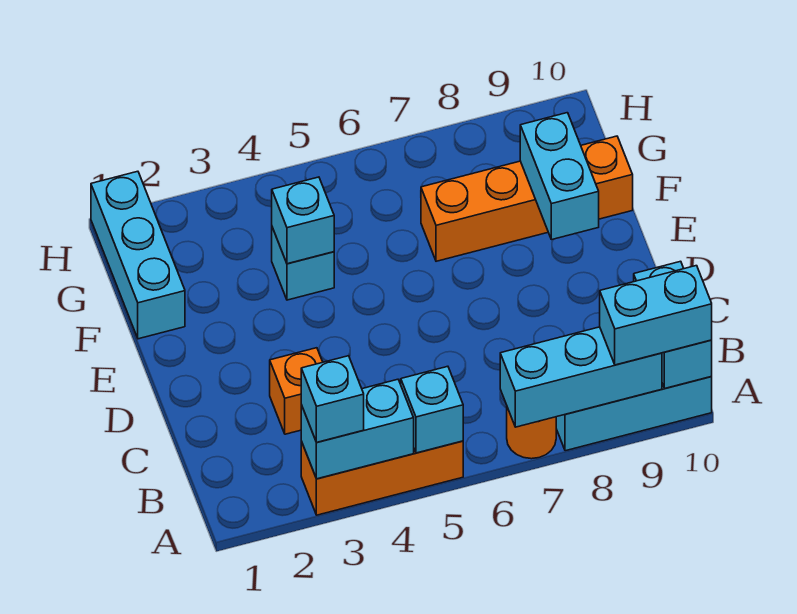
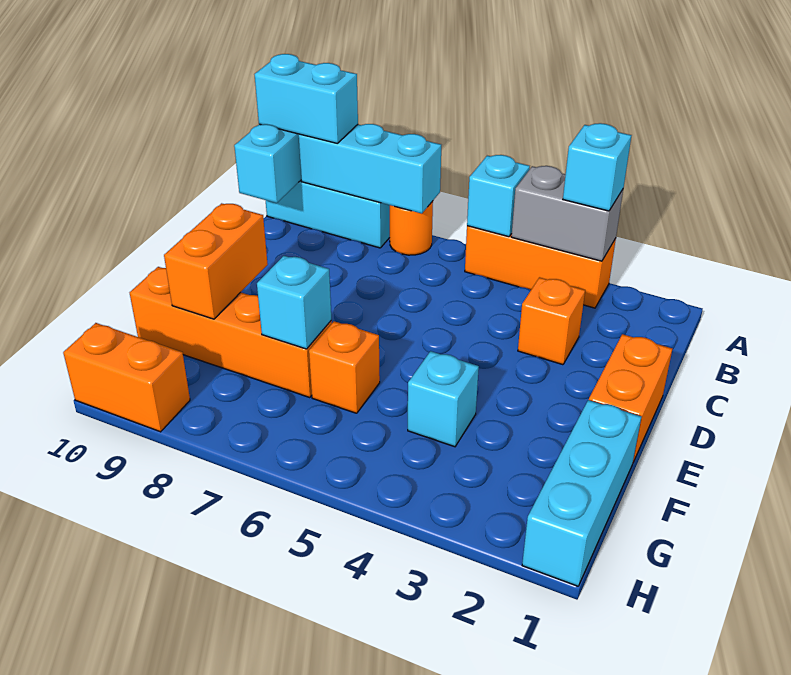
cyan brick A3:A4 level 2 -> grey brick A3:A4 level 2
none -> orange brick D1:E1 level 1
cyan brick E9:F9 level 2 -> orange brick E9:F9 level 2
cyan brick F4 level 2 -> cyan brick F7 level 2
none -> orange brick F6 level 1
none -> orange brick H9:H10 level 1

